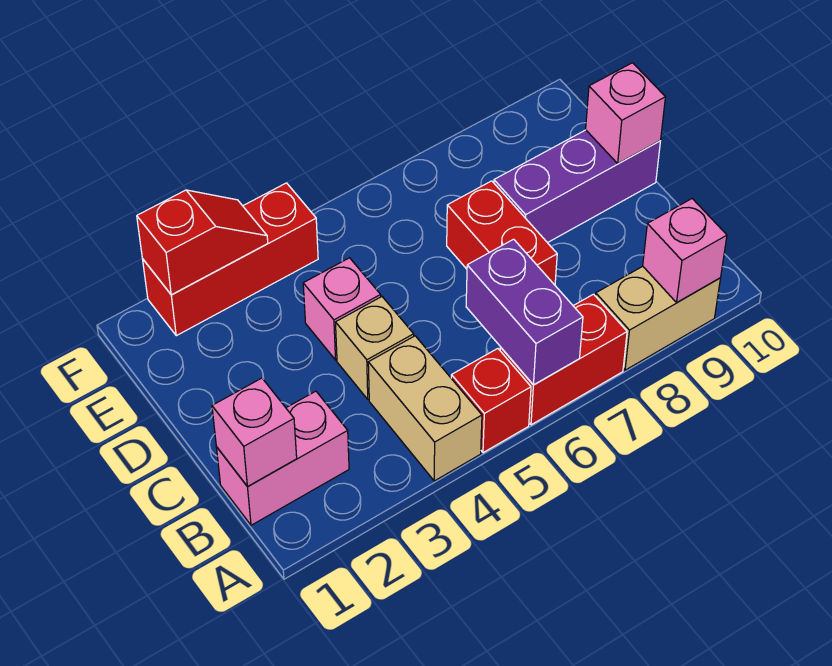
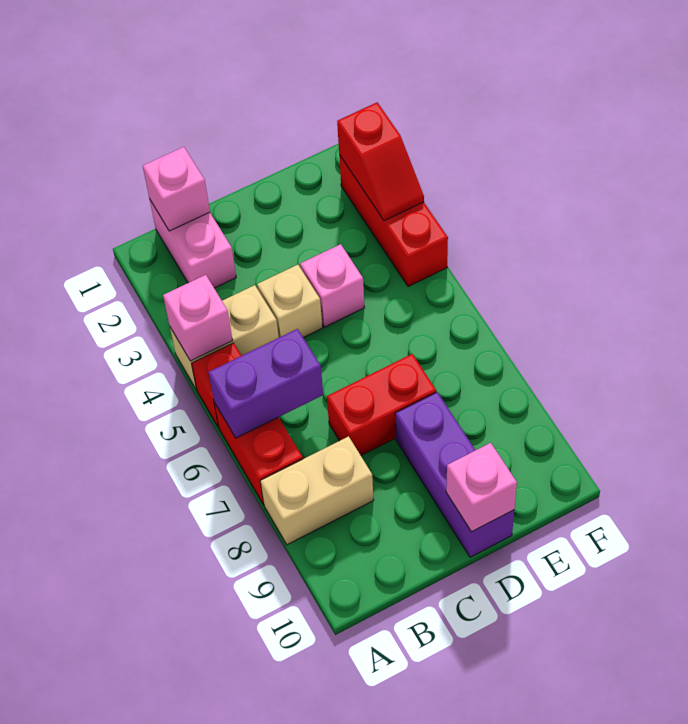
tan brick A8:A9 level 1 -> tan brick A8:B8 level 1
pink brick A9 level 2 -> pink brick A4 level 2

